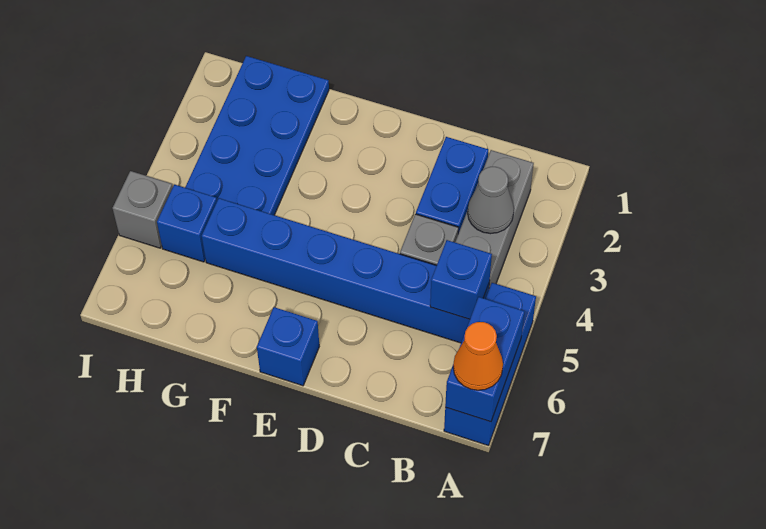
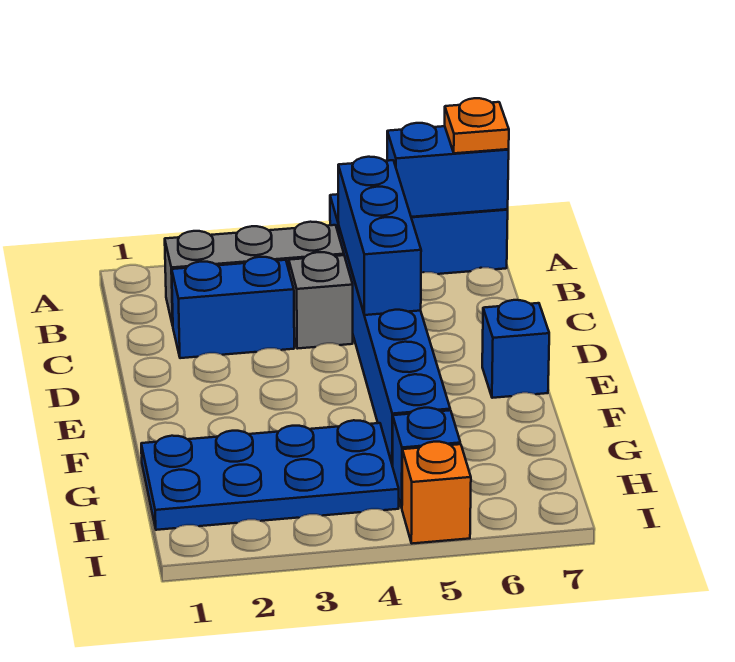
orange cone A7 level 3 -> orange plate A7 level 3
grey cone B3 level 2 -> none
blue brick B5 level 2 -> blue brick B5:D5 level 2
grey brick I5 level 1 -> orange brick I5 level 1

